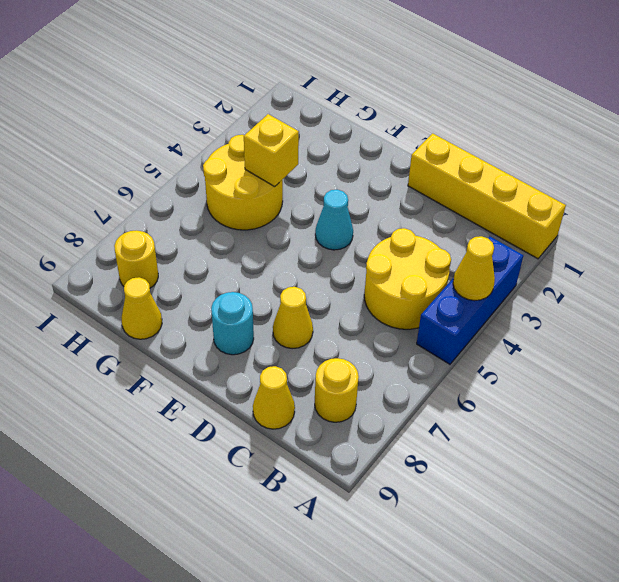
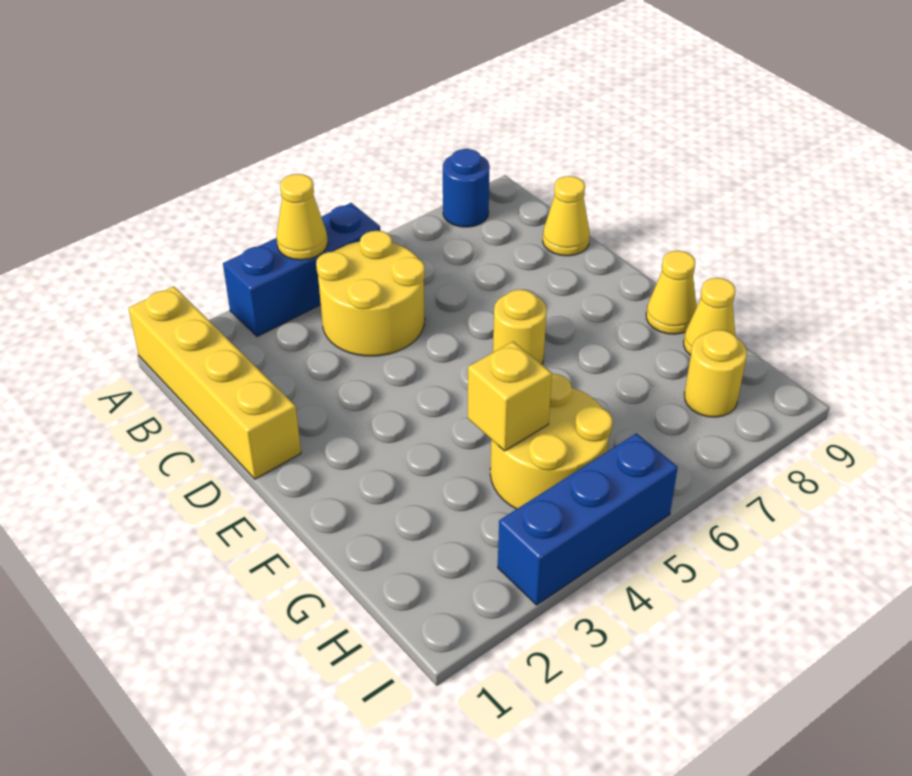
none -> blue round brick A8 level 1
yellow round brick B8 level 1 -> yellow round brick E6 level 1
yellow cone D7 level 1 -> yellow cone F9 level 1
cyan cone E4 level 1 -> none
cyan round brick E8 level 1 -> none
none -> blue brick I3:I5 level 1

